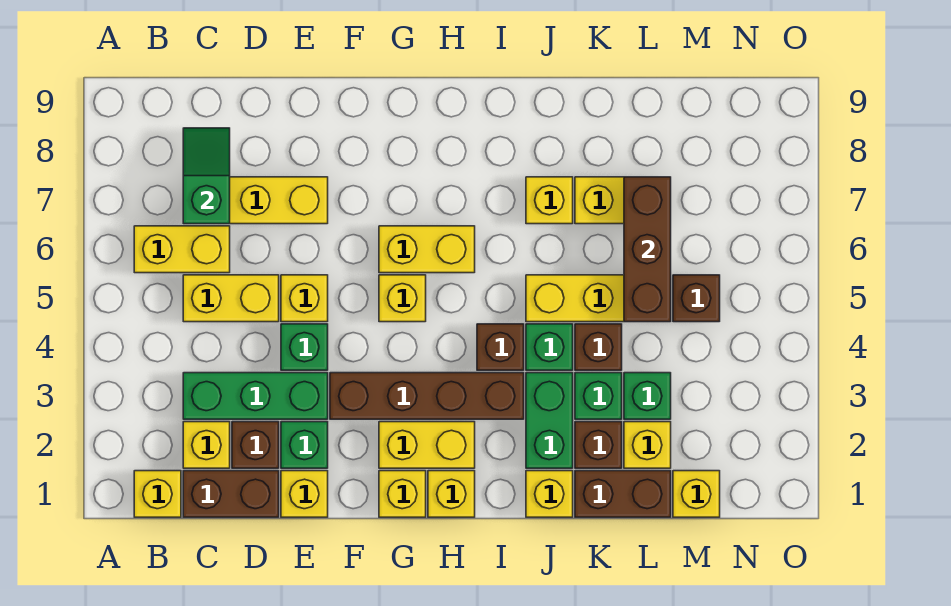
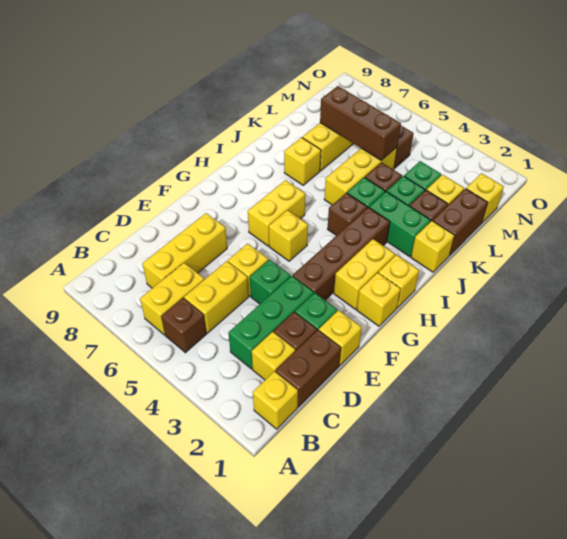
none -> brown brick B5 level 1
green slope C7:C8 level 2 top 7 -> none

